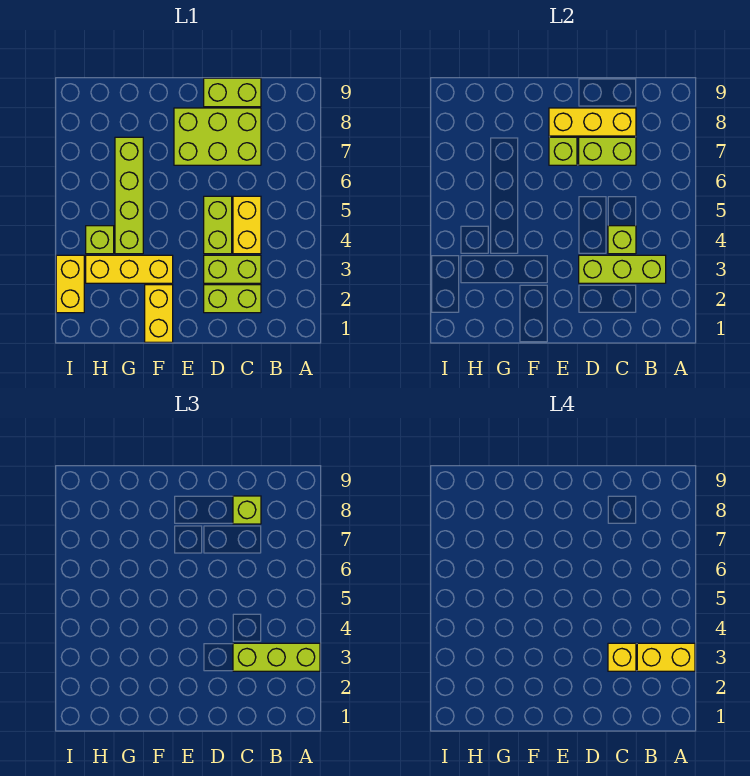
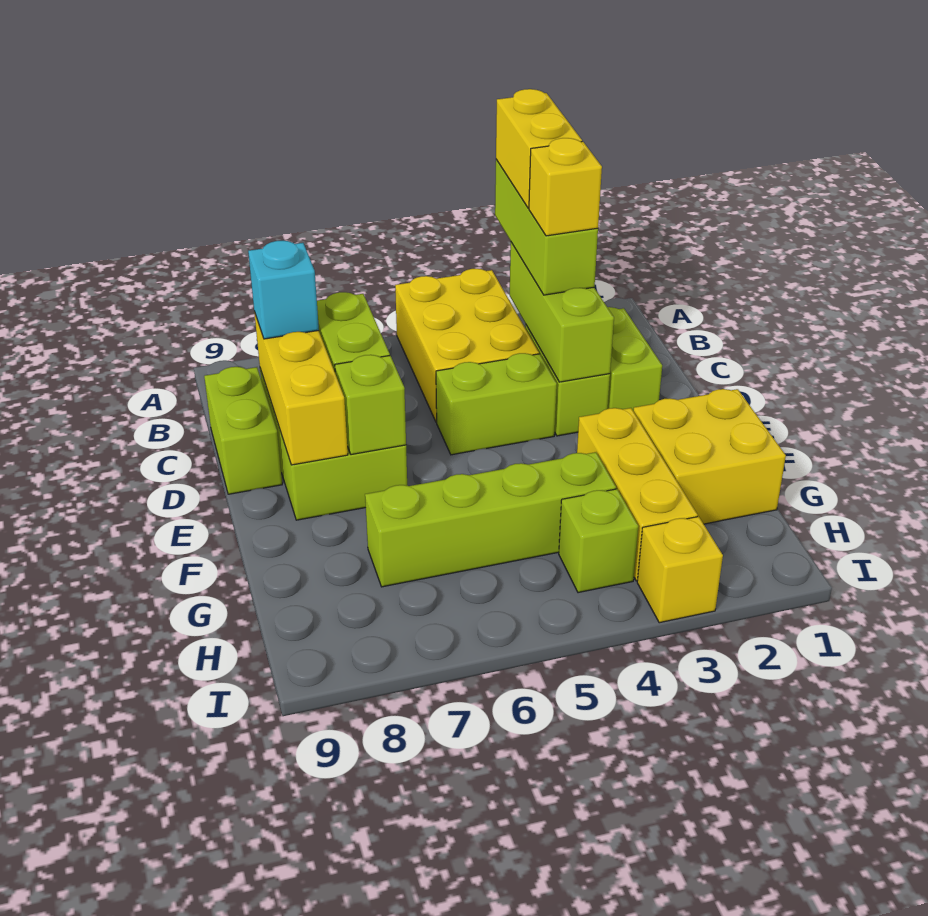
yellow brick C4:C5 level 1 -> yellow brick A4:C5 level 1
lime brick C4 level 2 -> none
lime brick C8 level 3 -> cyan brick C8 level 3
yellow brick F1:F2 level 1 -> yellow brick F1:G2 level 1
yellow brick I2:I3 level 1 -> yellow brick I3 level 1

